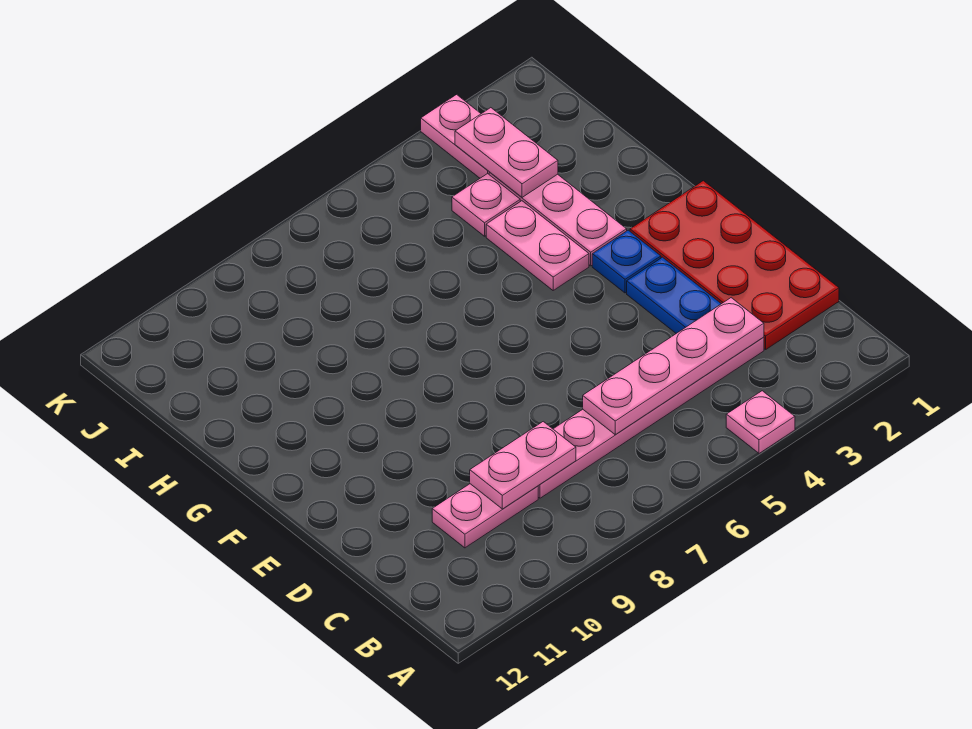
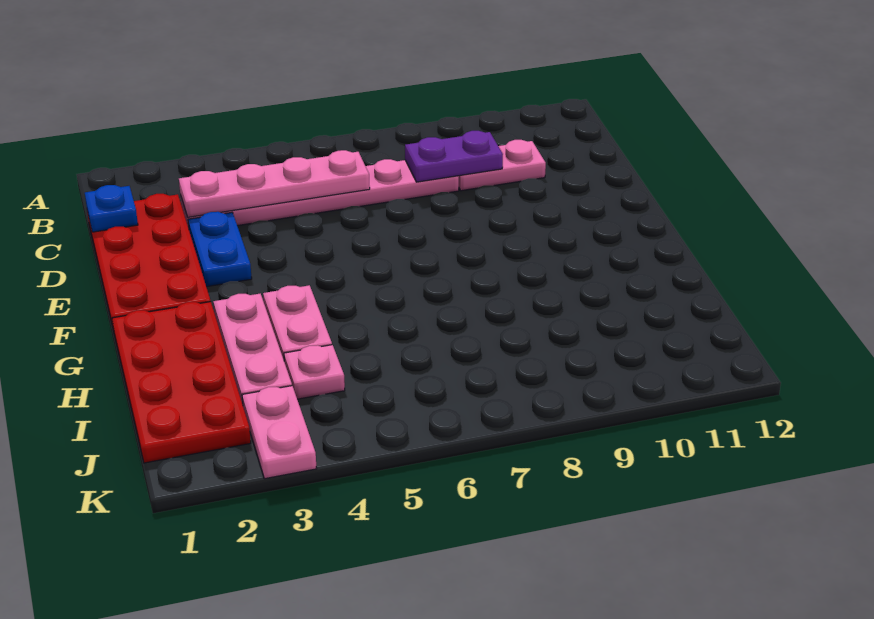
pink plate A4 level 1 -> none
pink plate C8:C9 level 2 -> purple plate C8:C9 level 2
blue plate F3 level 1 -> blue plate C1 level 2
none -> red plate G1:J2 level 1
pink plate I3:J3 level 2 -> none

